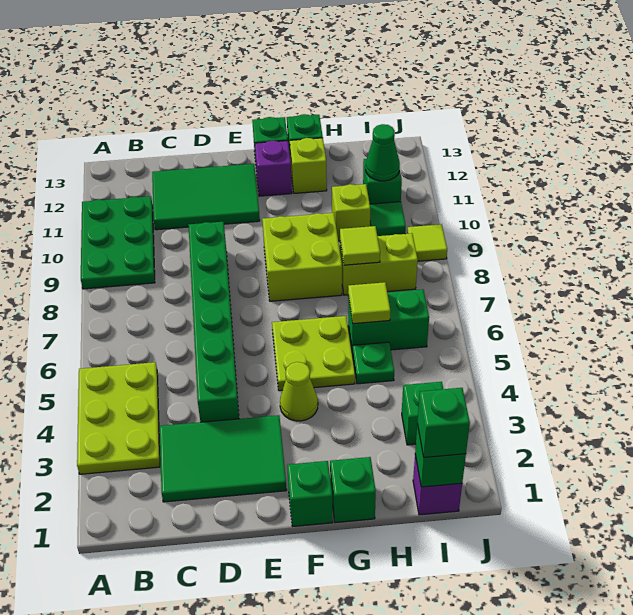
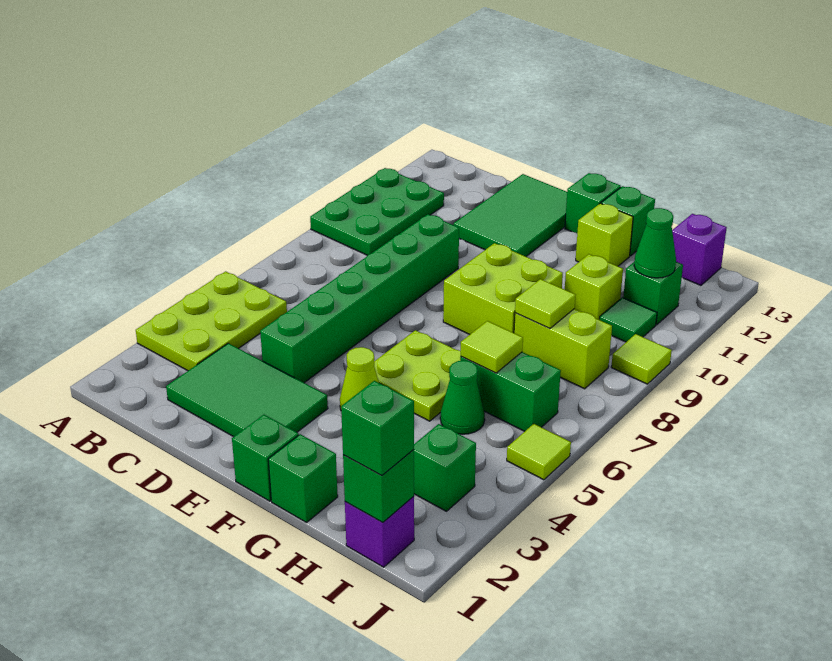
green tile C11:E12 level 1 -> green tile D11:E13 level 1
purple brick F12 level 1 -> purple brick I13 level 1
green plate H5 level 1 -> green cone H5 level 1
none -> lime tile J5 level 1

